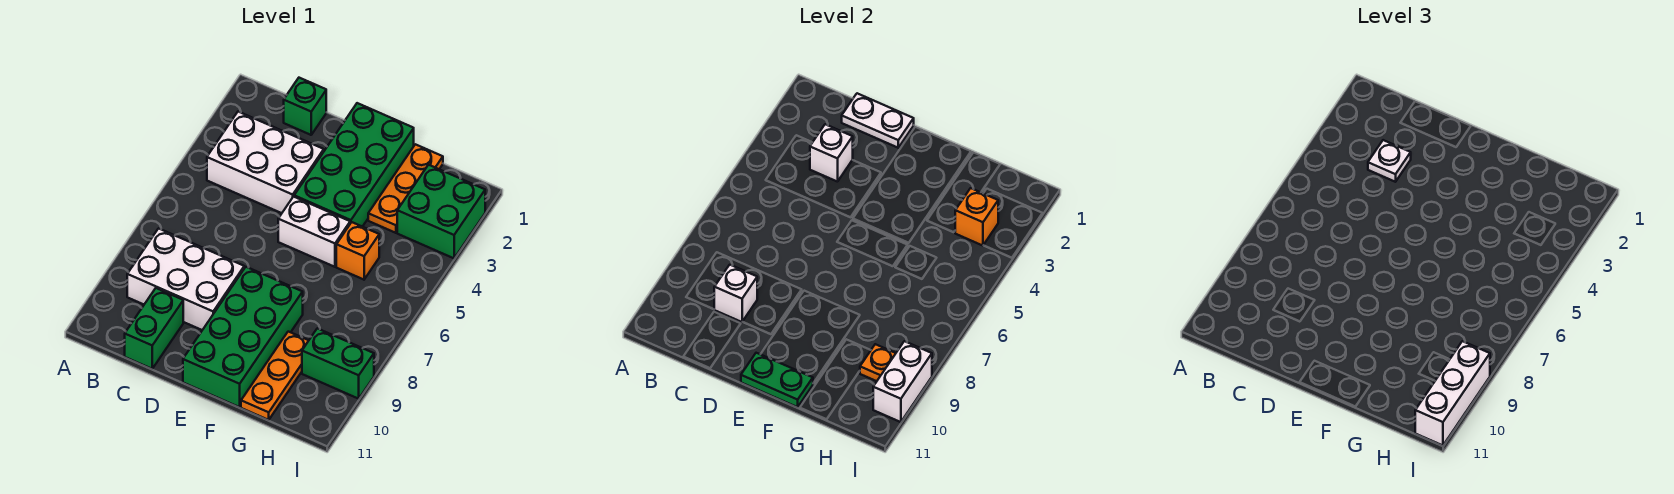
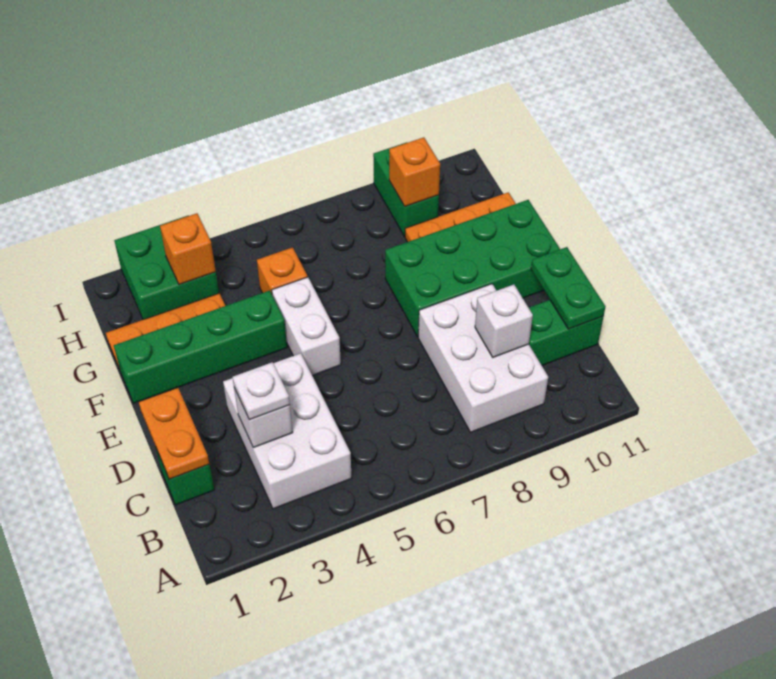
white plate C1:D1 level 2 -> orange plate C1:D1 level 2
green brick E1:F4 level 1 -> green brick F1:F4 level 1
green plate E11:F11 level 2 -> green plate C11:D11 level 2
orange plate H9 level 2 -> orange brick H9 level 2
white brick I9:I10 level 2 -> none
white brick I9:I11 level 3 -> none

